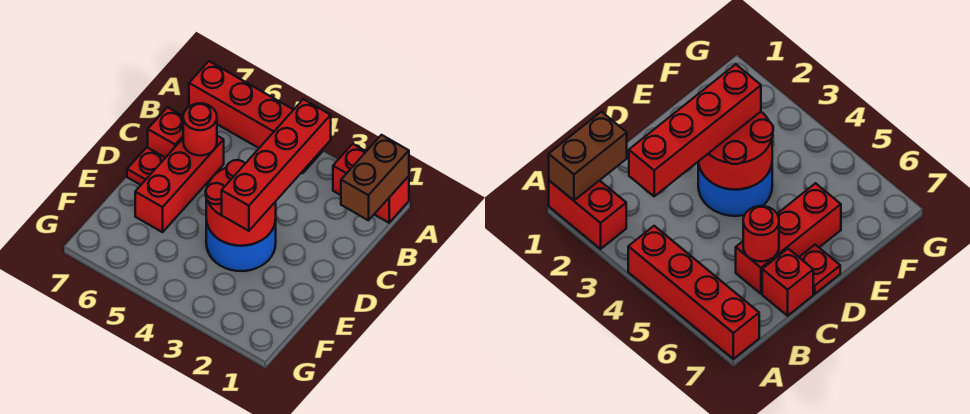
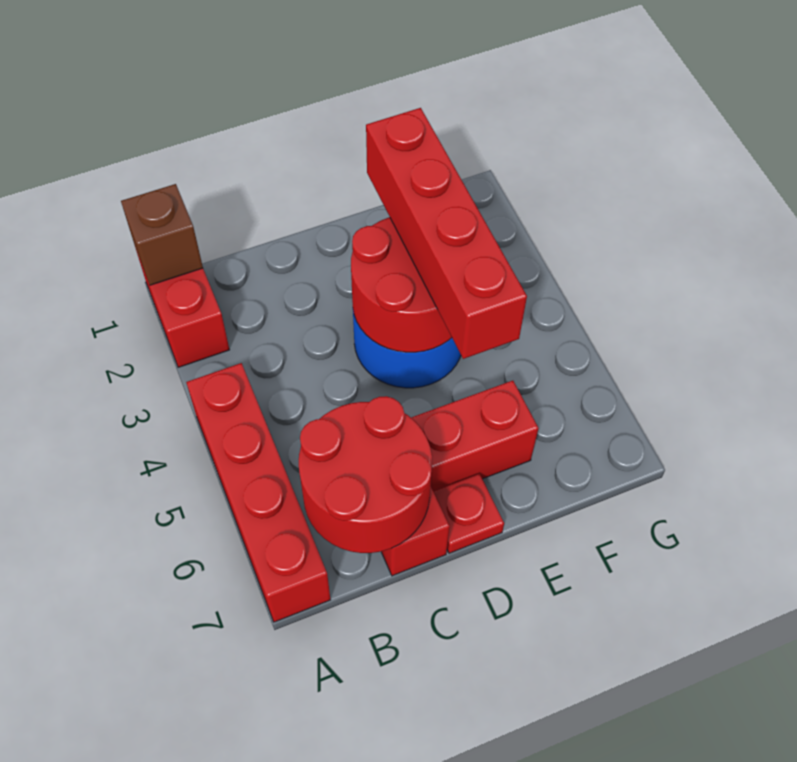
brown brick A1:B1 level 2 -> brown brick A1 level 2
red brick B3:E3 level 3 -> red brick E2:E5 level 3
red round brick C6 level 2 -> red round brick B6:C7 level 2

